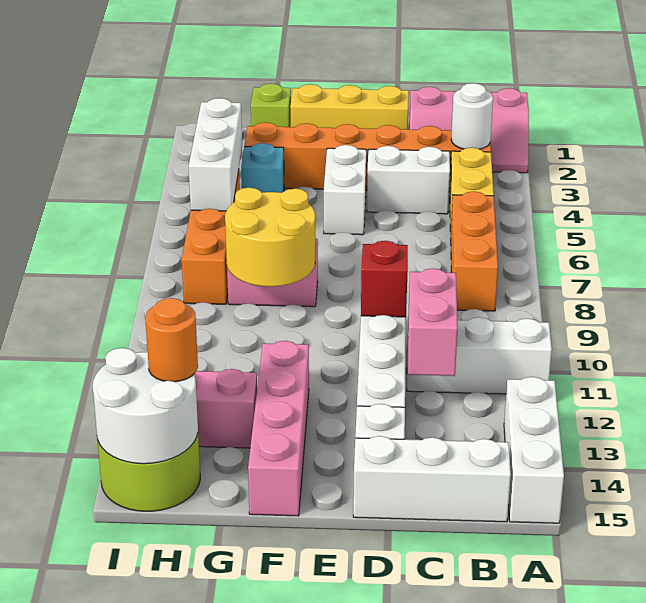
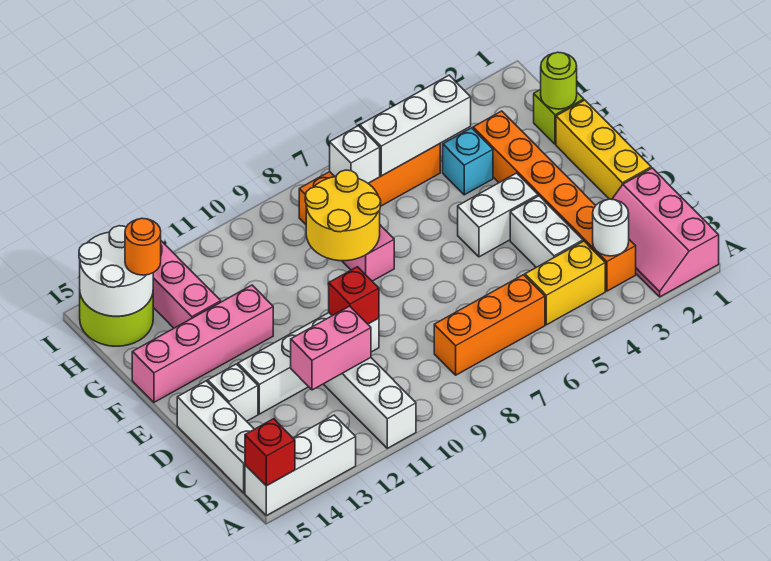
none -> red brick A15 level 2
none -> lime round brick G1 level 2
none -> white brick H7 level 2

